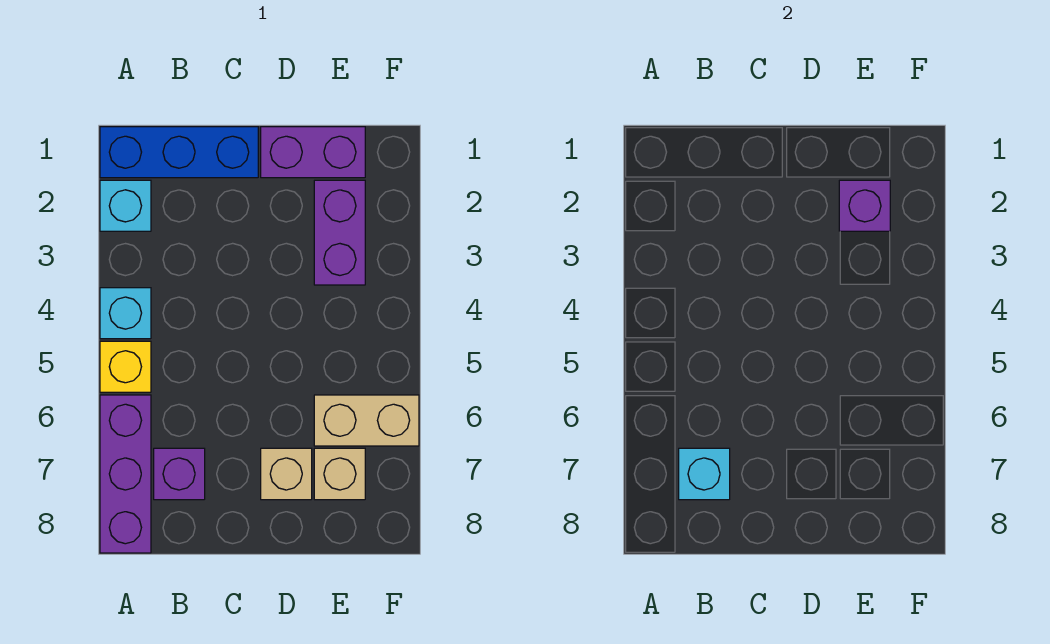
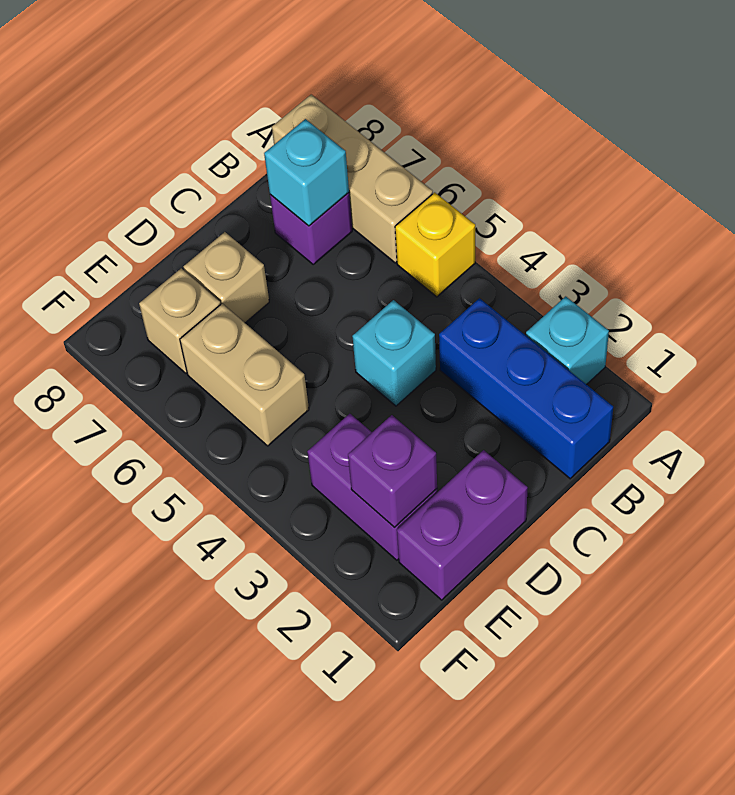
blue brick A1:C1 level 1 -> blue brick B1:B3 level 1
cyan brick A4 level 1 -> cyan brick C4 level 1
purple brick A6:A8 level 1 -> tan brick A6:A8 level 1
tan brick E6:F6 level 1 -> tan brick E5:E6 level 1

